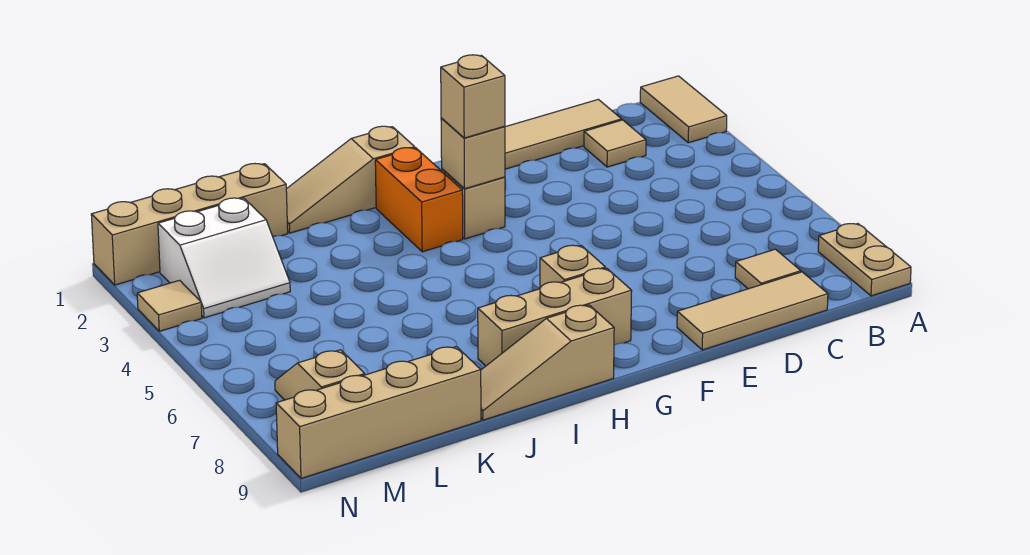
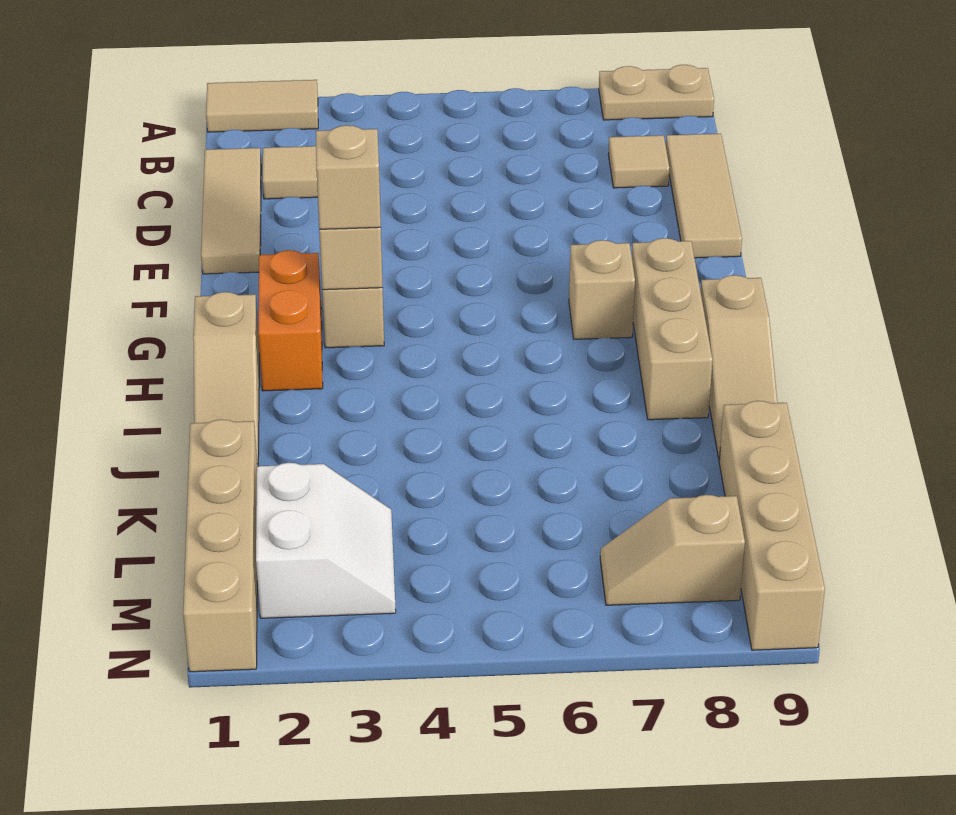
orange brick H2:H3 level 1 -> orange brick G2:H2 level 1
tan tile N3 level 1 -> none

